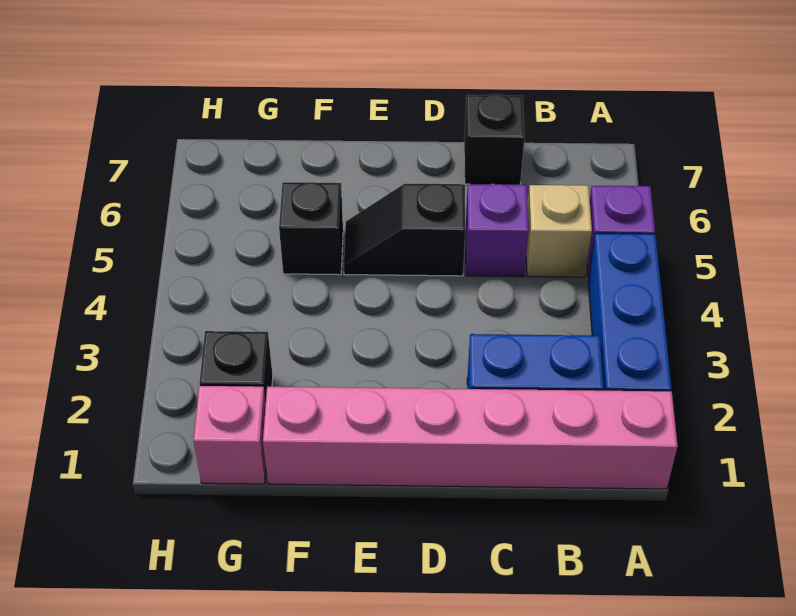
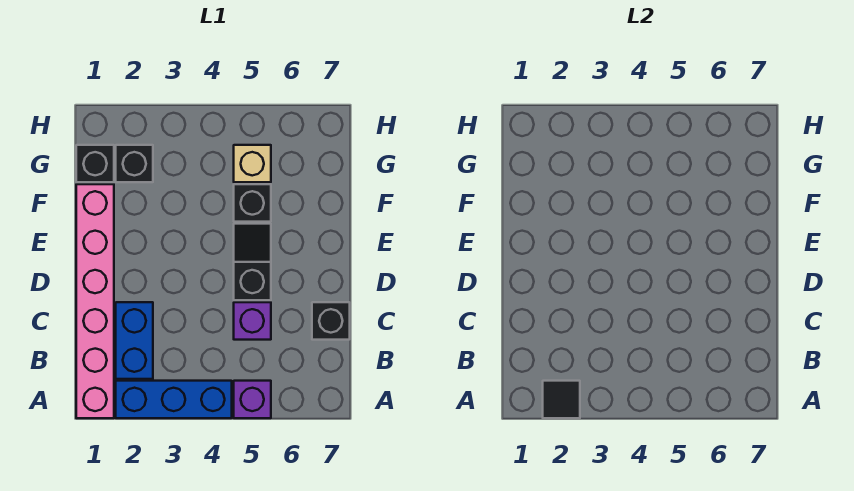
none -> black tile A2 level 2
tan brick B5 level 1 -> tan brick G5 level 1
pink brick G1 level 1 -> black brick G1 level 1

